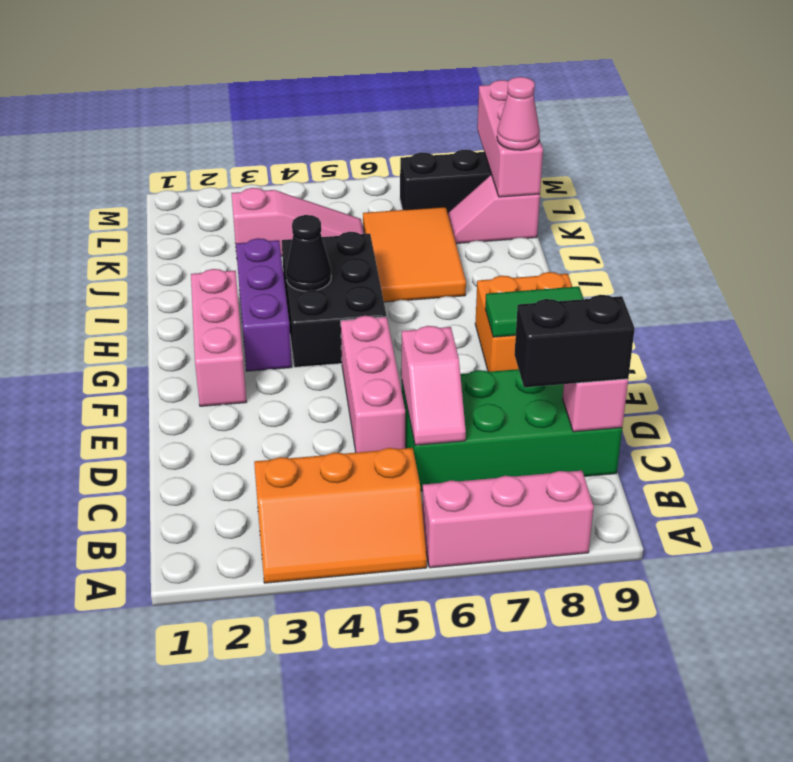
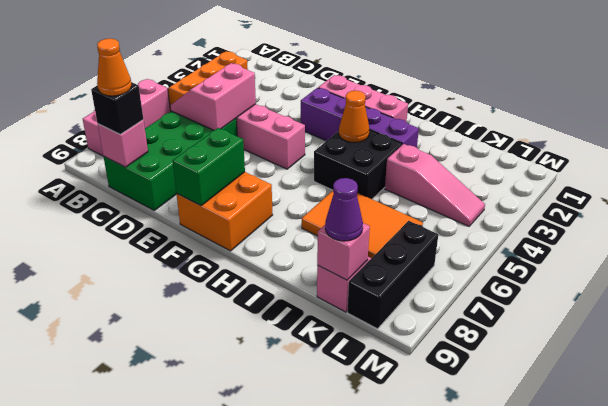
pink slope C6:D6 level 2 top D -> pink slope C5:D6 level 2 top D
black brick C8:C9 level 3 -> black brick C9 level 3
none -> orange cone C9 level 4
green tile F8:F9 level 2 -> green brick F8:F9 level 2
purple brick G3:I3 level 1 -> purple brick F3:I3 level 1
black brick G4:I5 level 1 -> black brick H4:I5 level 1
black cone H4 level 2 -> orange cone H4 level 2
pink slope K3:K5 level 1 top 3 -> pink slope J4:L4 level 1 top J
pink brick K9:M9 level 2 -> pink brick K9 level 2
pink cone K9 level 3 -> purple cone K9 level 3

